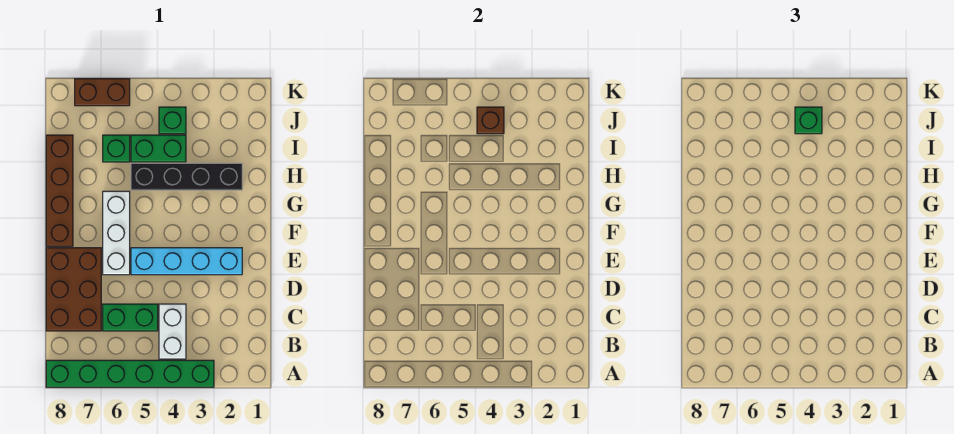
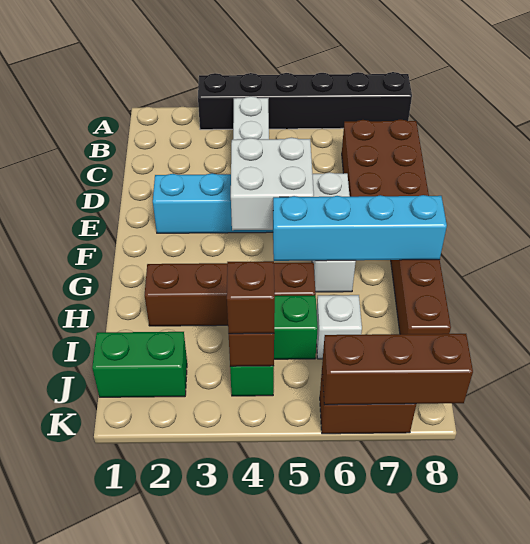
green brick A3:A8 level 1 -> black brick A3:A8 level 1
green brick C5:C6 level 1 -> green brick J1:J2 level 1
none -> white brick E4:F5 level 2
none -> cyan brick G5:G8 level 2
black brick H2:H5 level 1 -> brown brick H2:H5 level 1
green brick I6 level 1 -> white brick I6 level 1
green brick J4 level 3 -> brown brick J4 level 3
none -> brown brick K6:K8 level 2

